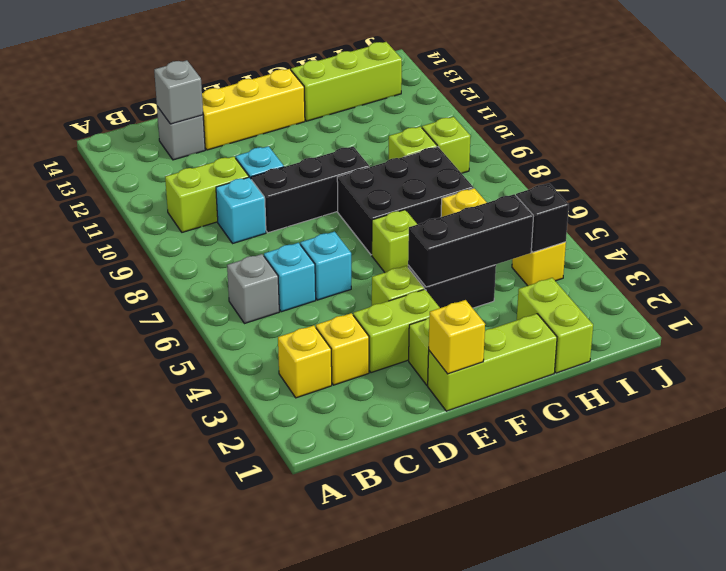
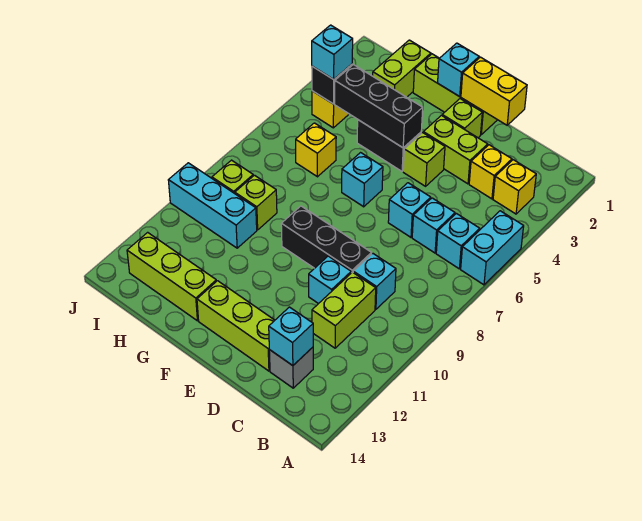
none -> cyan brick A5:A6 level 1
grey brick B6 level 1 -> cyan brick B6 level 1
lime brick B10:C10 level 1 -> lime brick C10:C11 level 1
grey brick C13 level 2 -> cyan brick C13 level 2
yellow brick D13:F13 level 1 -> lime brick D13:F13 level 1
yellow brick E1 level 2 -> yellow brick D1:E1 level 2
none -> cyan brick F1 level 2
lime brick F6 level 1 -> cyan brick F6 level 1
black brick F7:H8 level 1 -> none
none -> cyan brick H10:J10 level 1
none -> cyan brick I4 level 3

